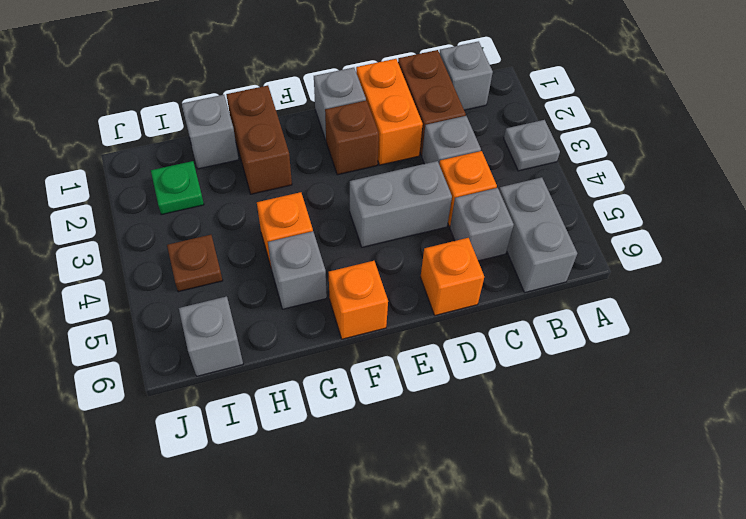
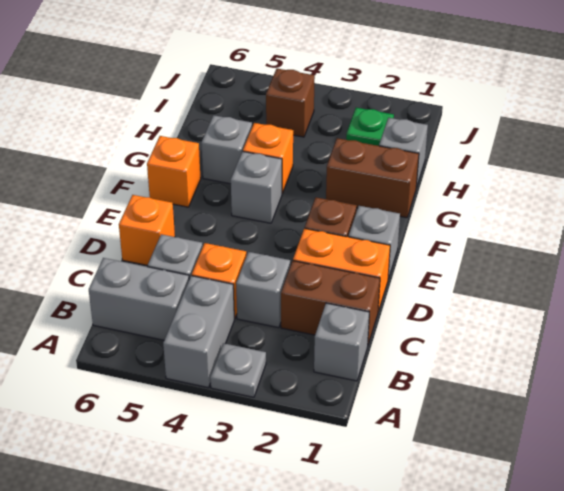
grey brick D4:E4 level 1 -> grey brick A4:B4 level 1
brown plate I4 level 1 -> brown brick I4 level 1
grey brick I6 level 1 -> grey brick F4 level 1

